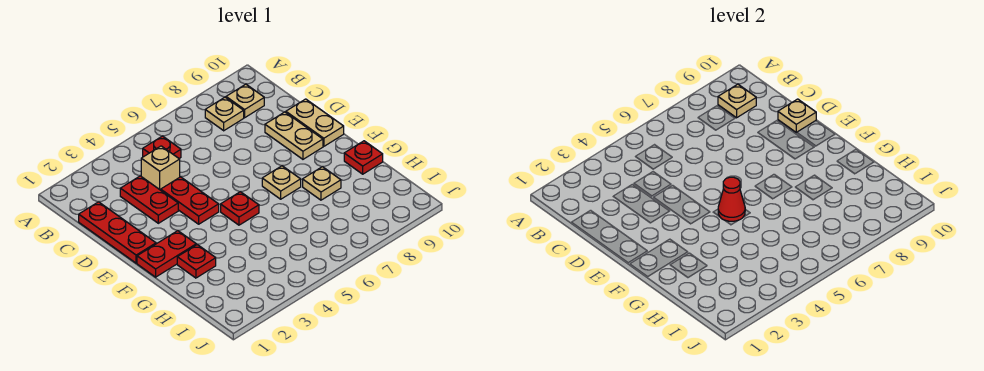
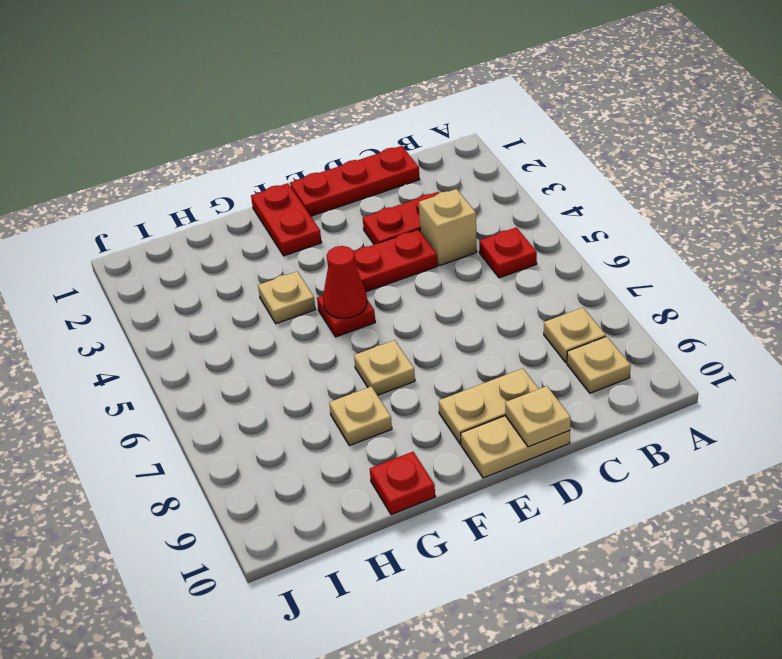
tan plate B9 level 2 -> tan plate G4 level 1
red plate G2 level 1 -> none

